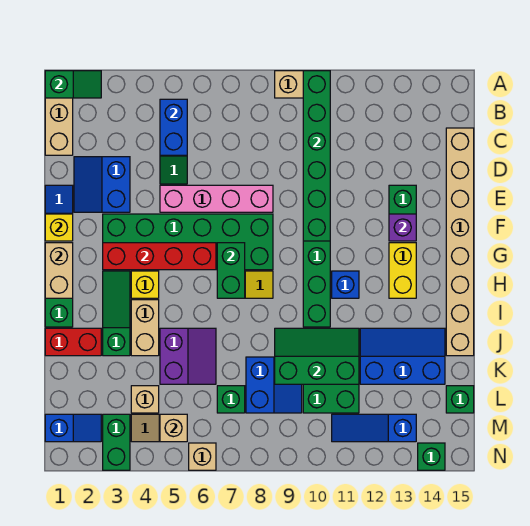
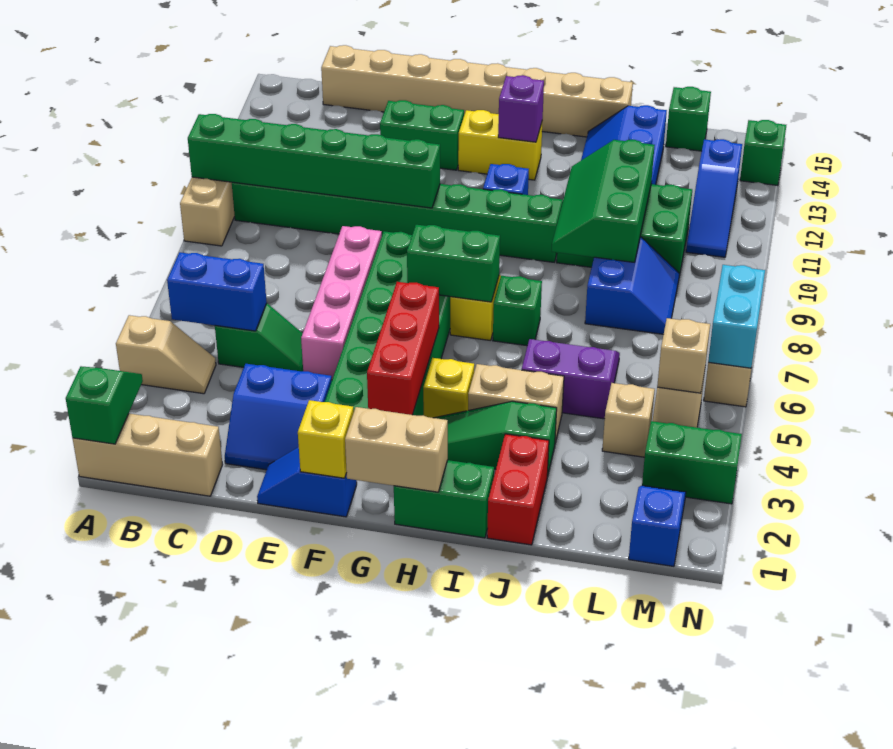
none -> tan slope A4:B4 level 1 top A
purple brick F13 level 2 -> purple brick H13 level 2
red brick G3:G6 level 2 -> red brick G3:G5 level 2
blue slope K8:L9 level 1 top 8 -> blue slope K8:L9 level 1 top K
green brick L7 level 1 -> green brick I7 level 1
none -> cyan brick N6:N7 level 2

